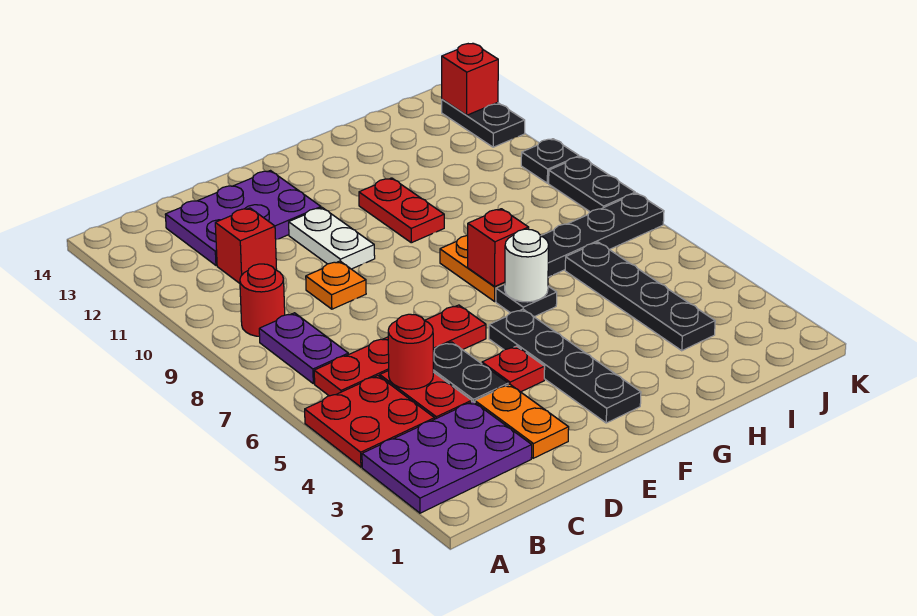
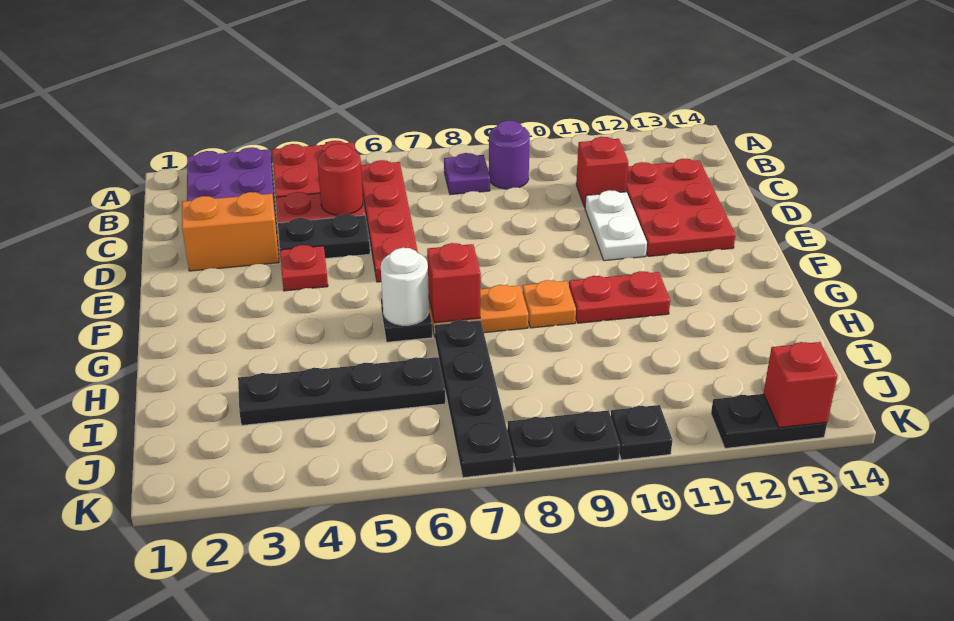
purple plate B7:B8 level 1 -> purple plate B8 level 1
red round brick B9 level 1 -> purple round brick B9 level 1
purple plate C12:E13 level 1 -> red plate C12:E13 level 1
orange plate D2:D3 level 1 -> orange brick D2:D3 level 1
orange plate D9 level 1 -> orange plate G9 level 1
white plate E10:E11 level 1 -> white plate D11:E11 level 1
black plate F2:F5 level 1 -> none

